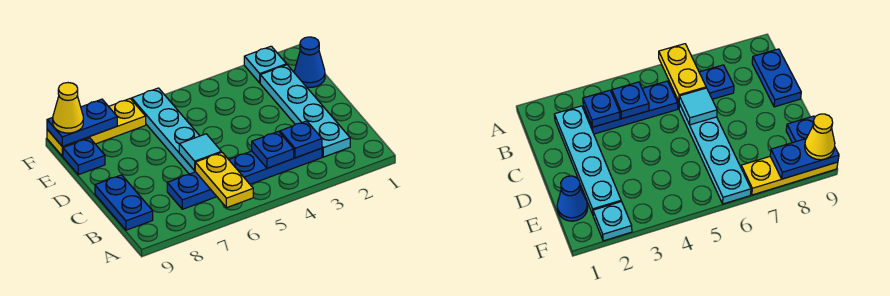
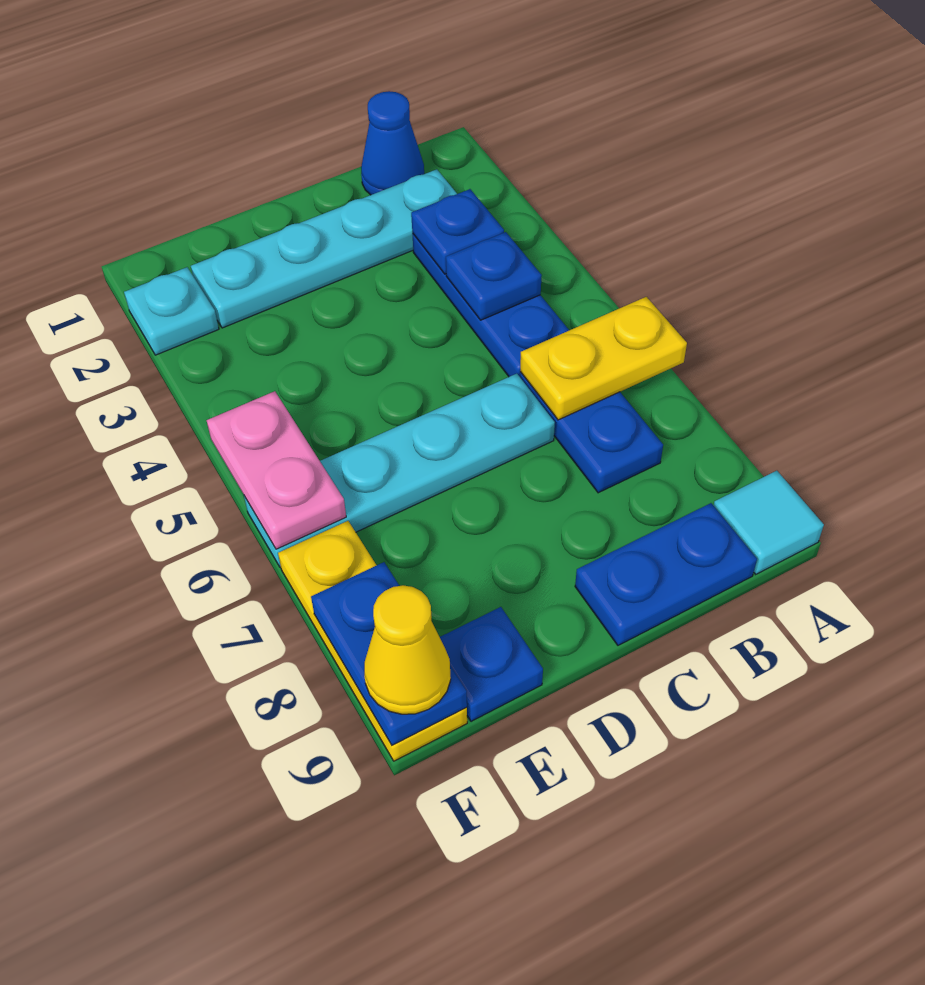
cyan tile C6 level 2 -> cyan tile A9 level 1
blue cone E1 level 1 -> blue cone B1 level 1
none -> pink plate F5:F6 level 2

